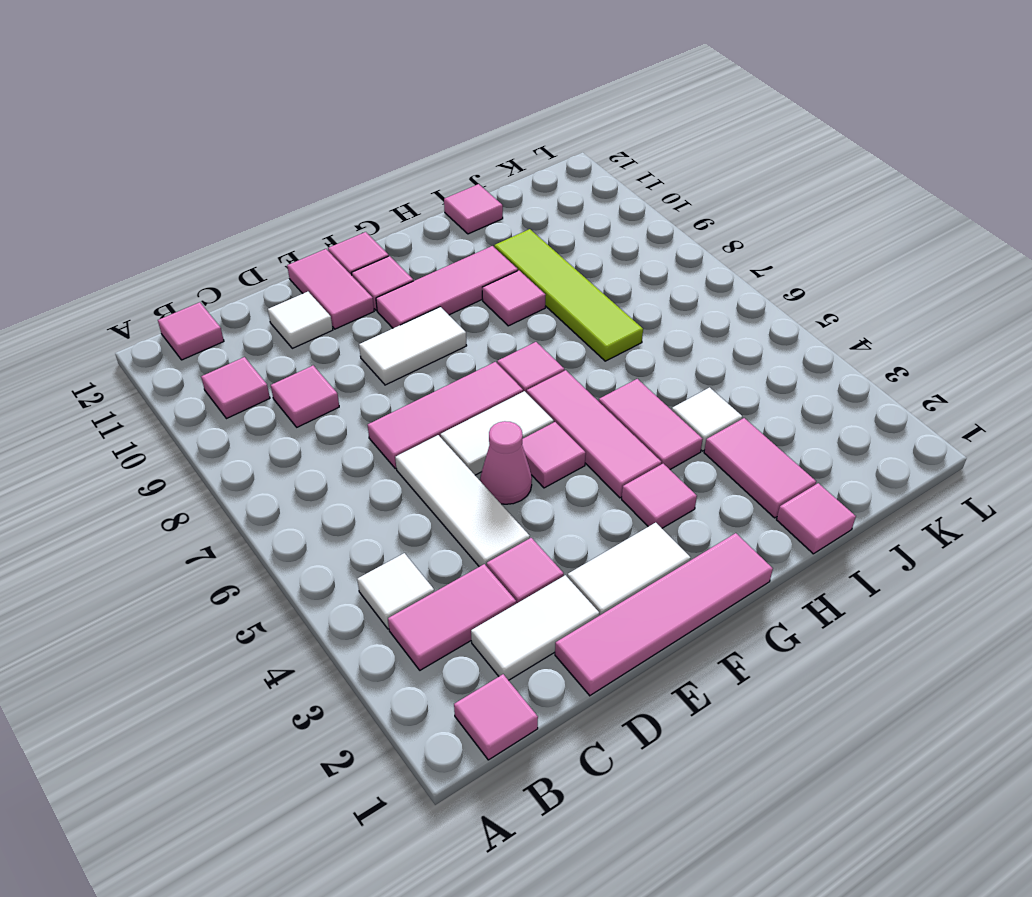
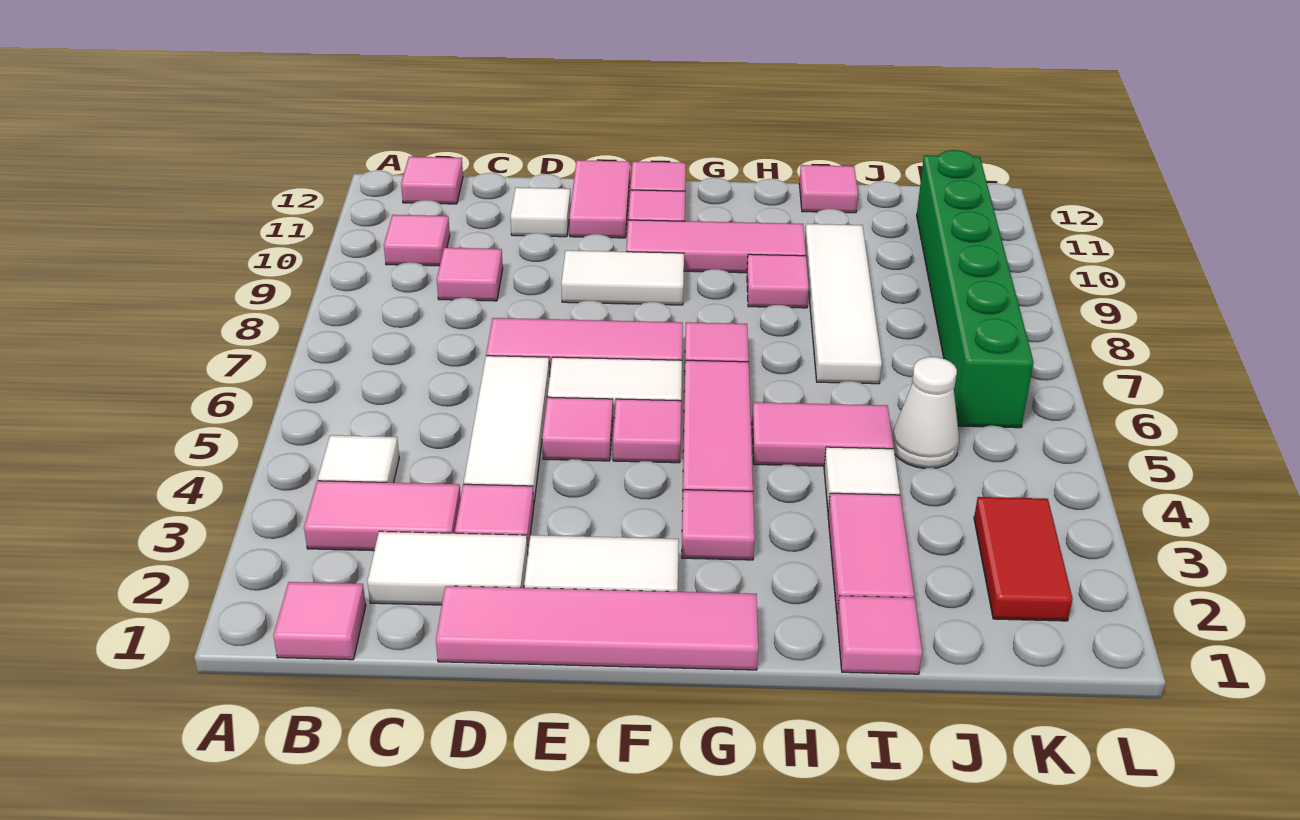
pink cone E5 level 1 -> pink tile E5 level 1
pink tile H4:H5 level 1 -> pink tile H5:I5 level 1
lime tile I7:I10 level 1 -> white tile I7:I10 level 1
none -> white cone J5 level 1
none -> red tile K2:K3 level 1
none -> green brick K6:K11 level 1

